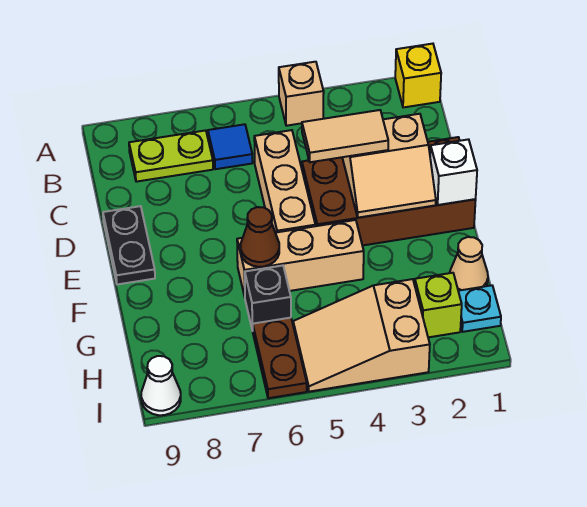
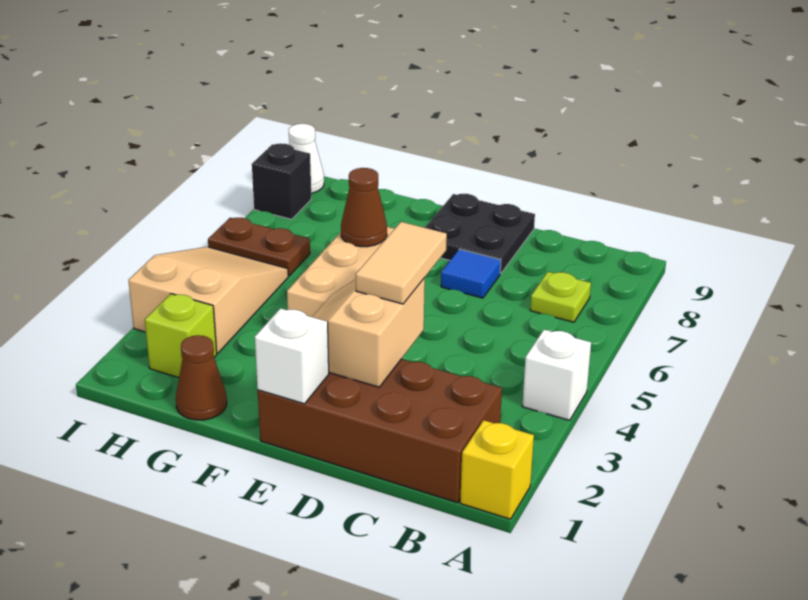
tan brick A4 level 1 -> white brick A4 level 1
blue tile B6 level 1 -> blue tile D7 level 1
lime plate B7:B8 level 1 -> lime plate B7 level 1
tan brick C5:E5 level 1 -> none
brown brick D1:E4 level 1 -> brown brick B1:E2 level 1
black plate D9:E9 level 1 -> black plate D8:E9 level 1
tan cone G1 level 1 -> brown cone G1 level 1
black brick G6 level 1 -> black brick I8 level 1
cyan plate H1 level 1 -> none

